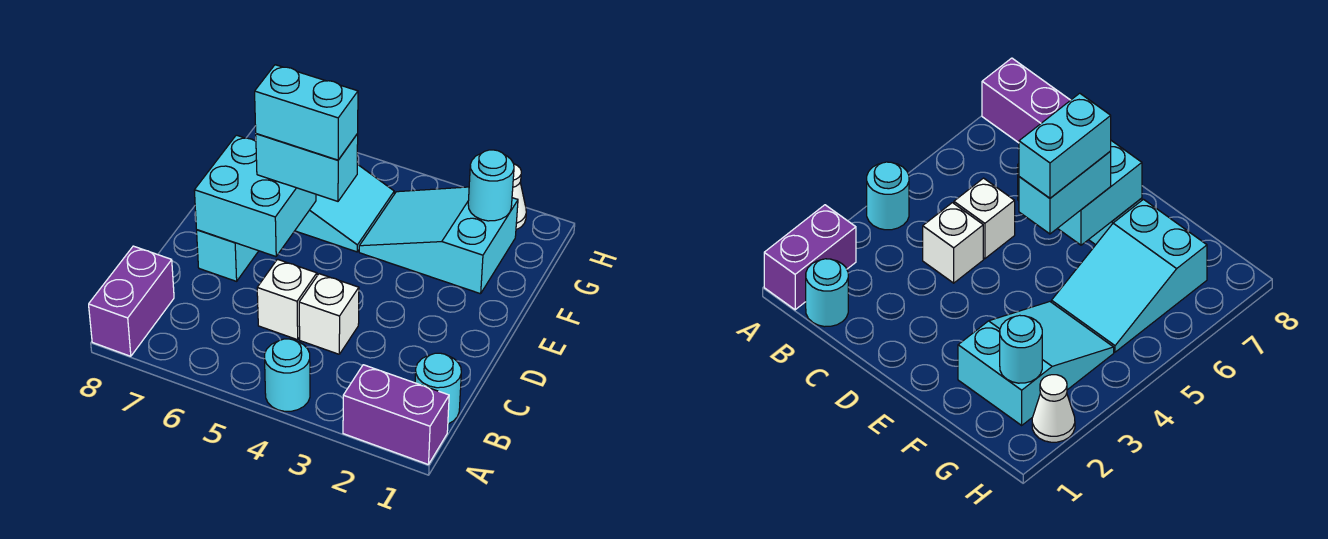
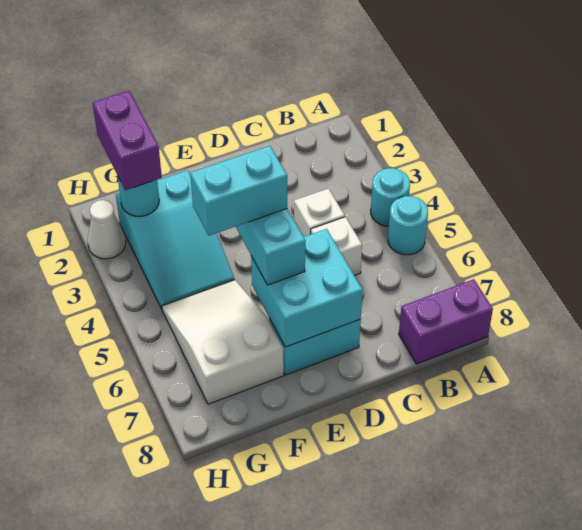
purple brick A1:A2 level 1 -> purple brick G1:G2 level 3
cyan round brick B1 level 1 -> cyan round brick A5 level 1
cyan brick E5:E6 level 4 -> cyan brick E5:F5 level 4
cyan slope F5:G7 level 1 top 7 -> white slope F5:G7 level 1 top 7

